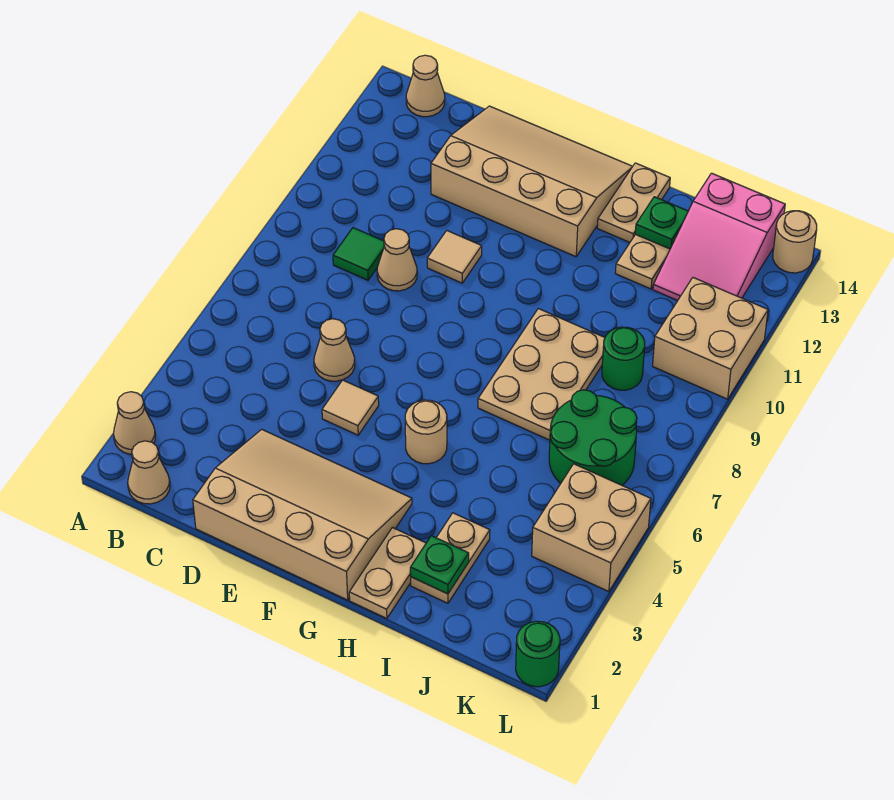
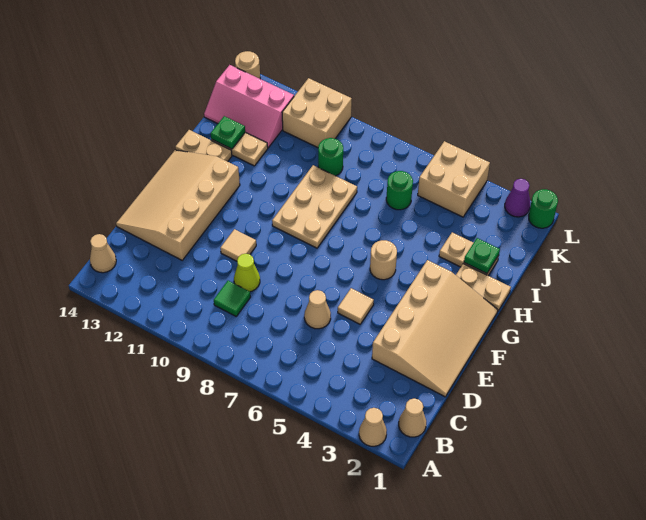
tan slope D1:G3 level 1 top 1 -> tan slope D1:G3 level 1 top 3
tan cone D9 level 1 -> lime cone D9 level 1
tan plate H7:I9 level 1 -> tan plate G8:I9 level 1
green round brick J6:K7 level 1 -> green round brick J6 level 1
pink slope J12:K14 level 1 top 14 -> pink slope J12:K14 level 1 top K
none -> purple cone L2 level 1

